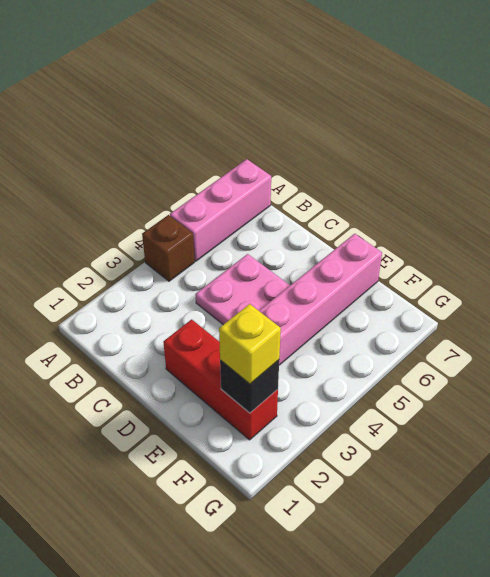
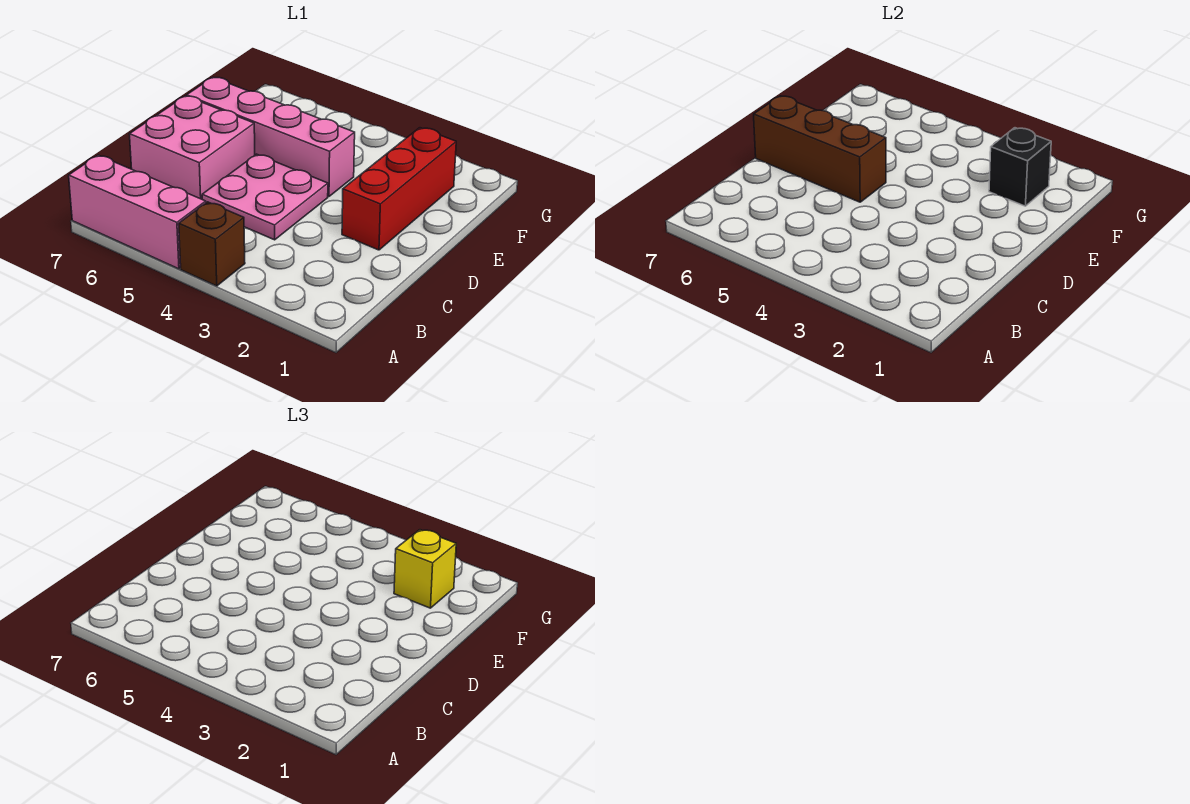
none -> pink brick C6:D7 level 1
none -> brown brick D5:D7 level 2

